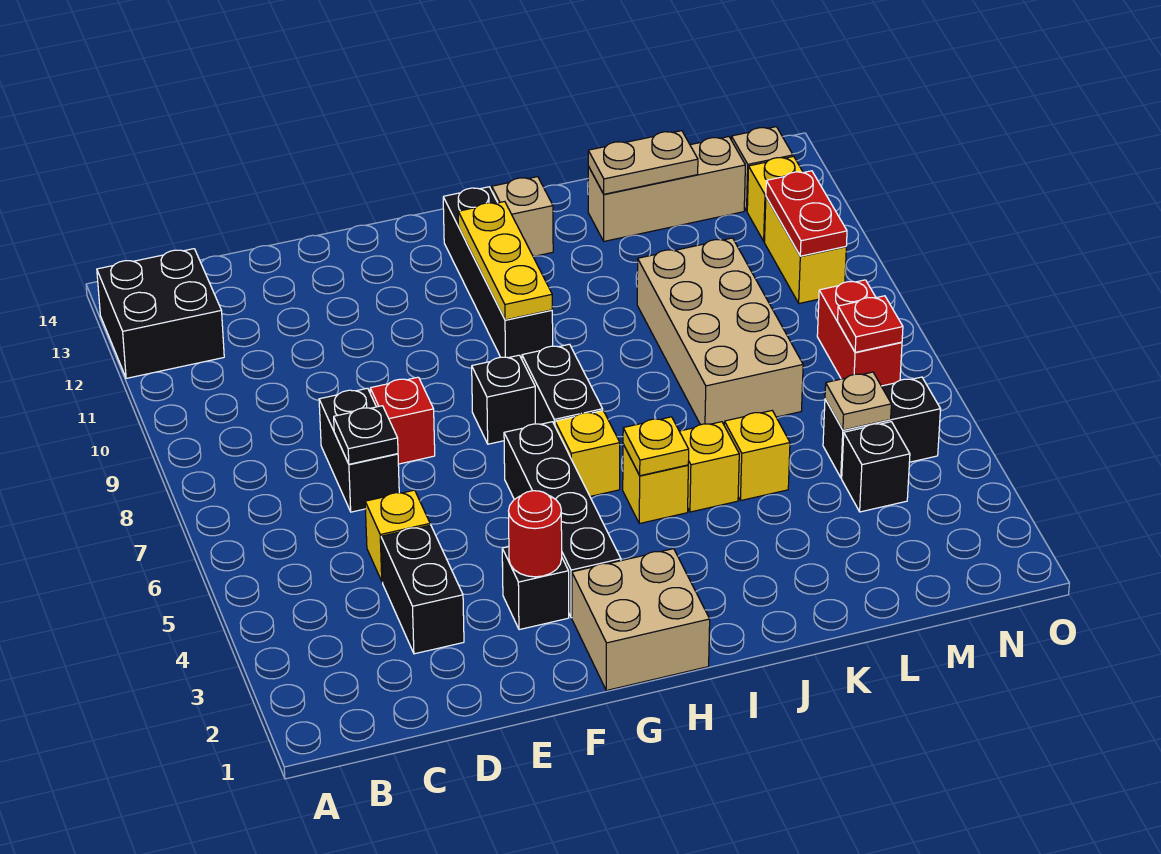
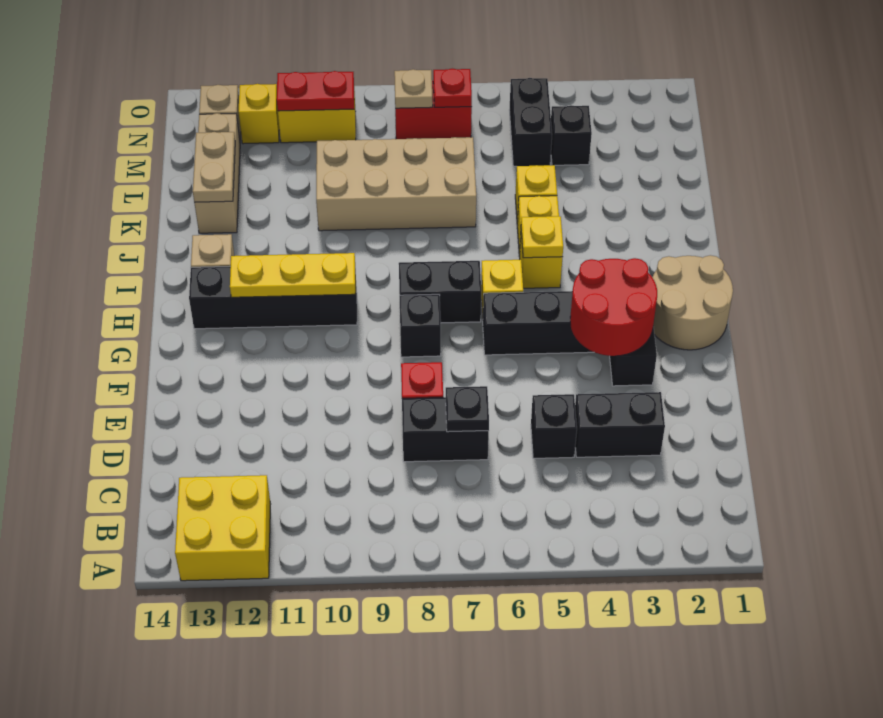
black brick A12:B13 level 1 -> yellow brick A12:B13 level 1
yellow brick D5 level 1 -> black brick D5 level 1
red round brick F3 level 2 -> red round brick F3:G4 level 2
tan brick G1:H2 level 1 -> tan round brick G1:H2 level 1
tan plate M5 level 2 -> tan plate N8 level 2

